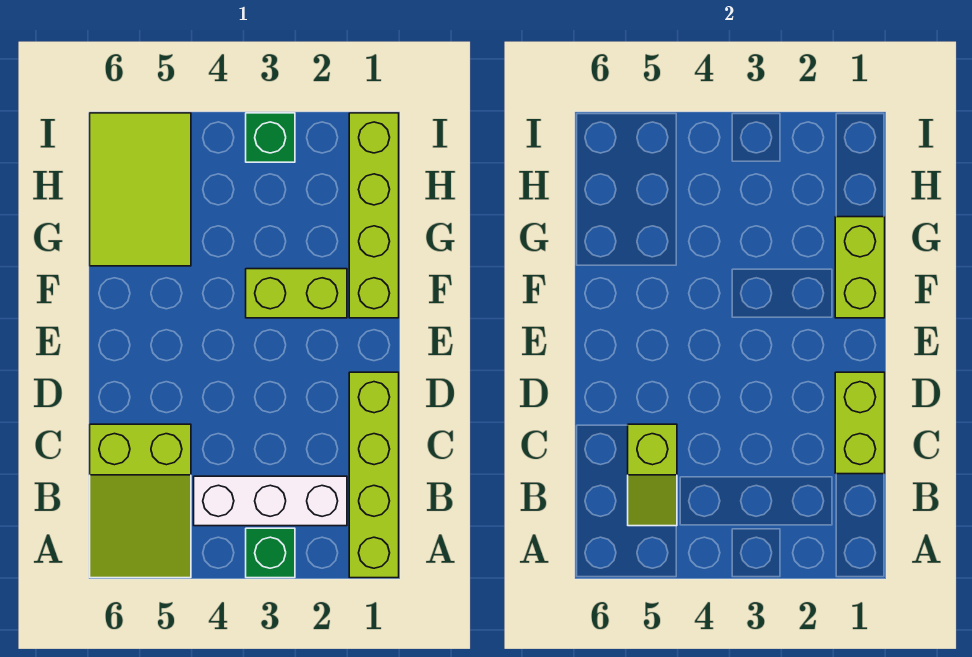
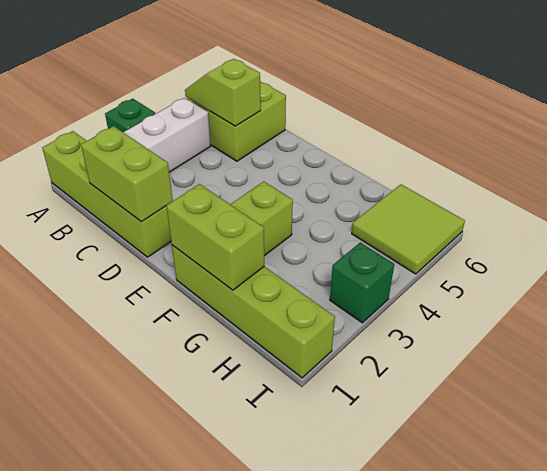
lime tile G5:I6 level 1 -> lime tile H5:I6 level 1

